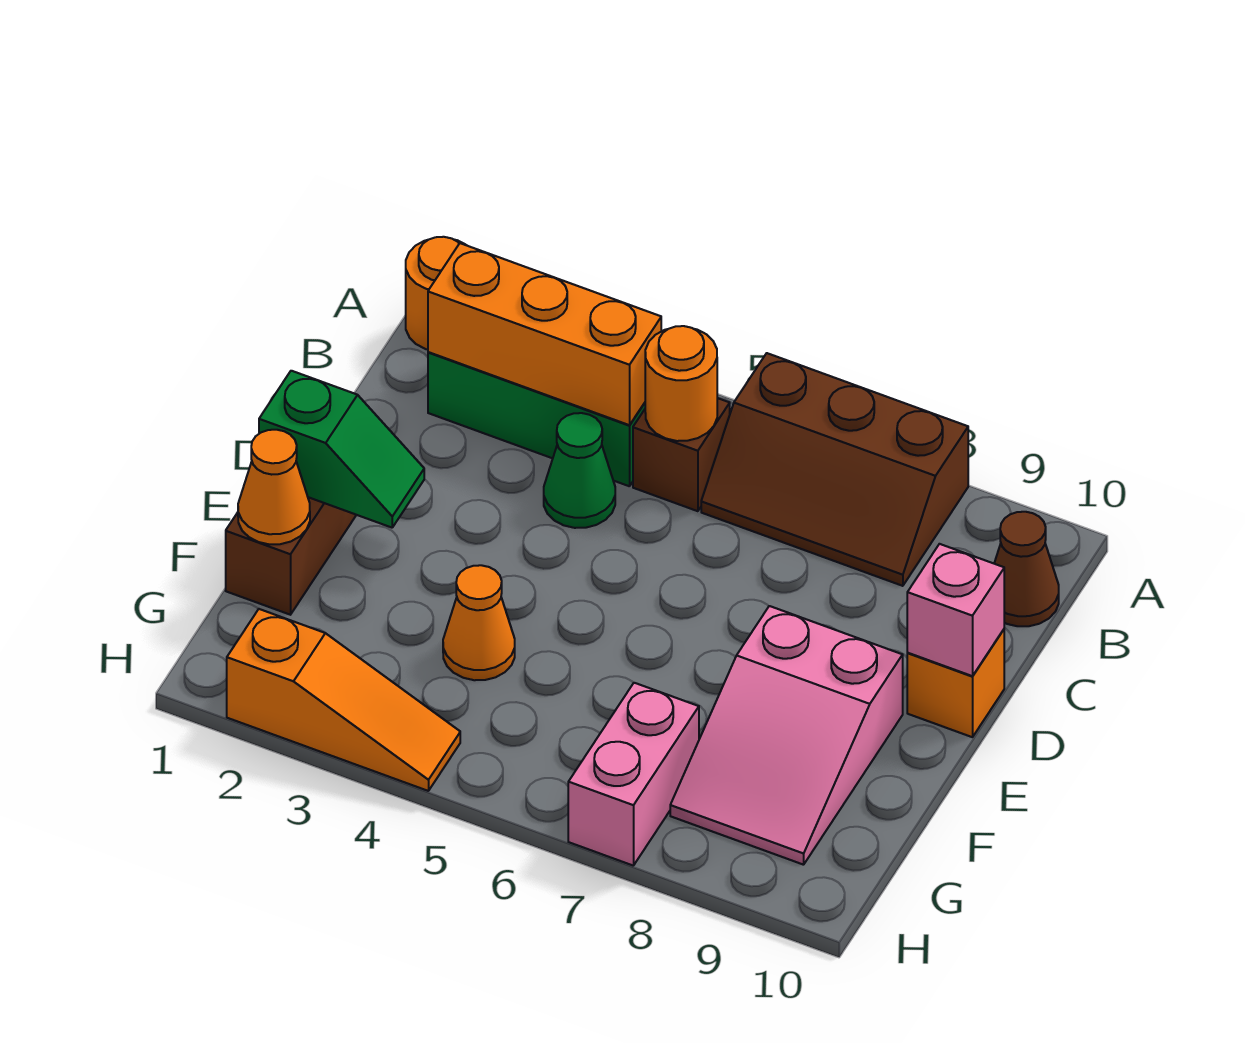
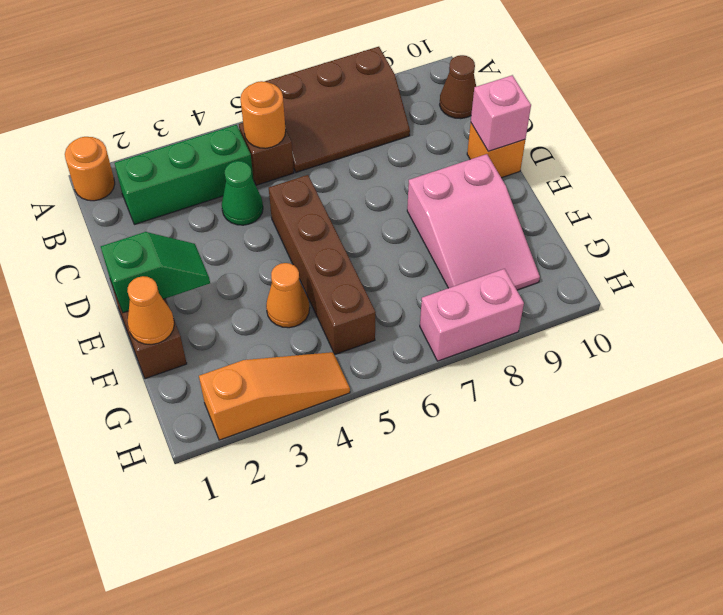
orange brick B2:B4 level 2 -> none
none -> brown brick D5:G5 level 1
pink brick G7:H7 level 1 -> pink brick H7:H8 level 1

